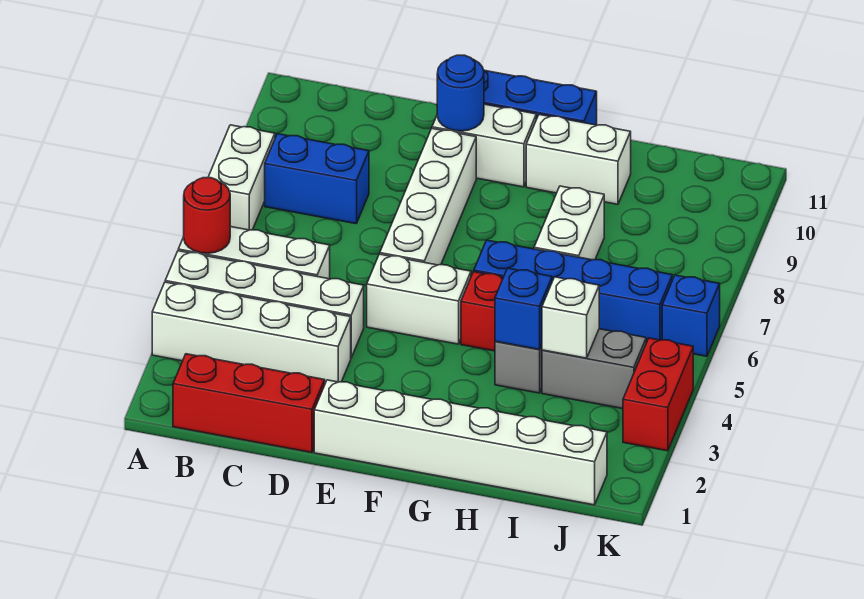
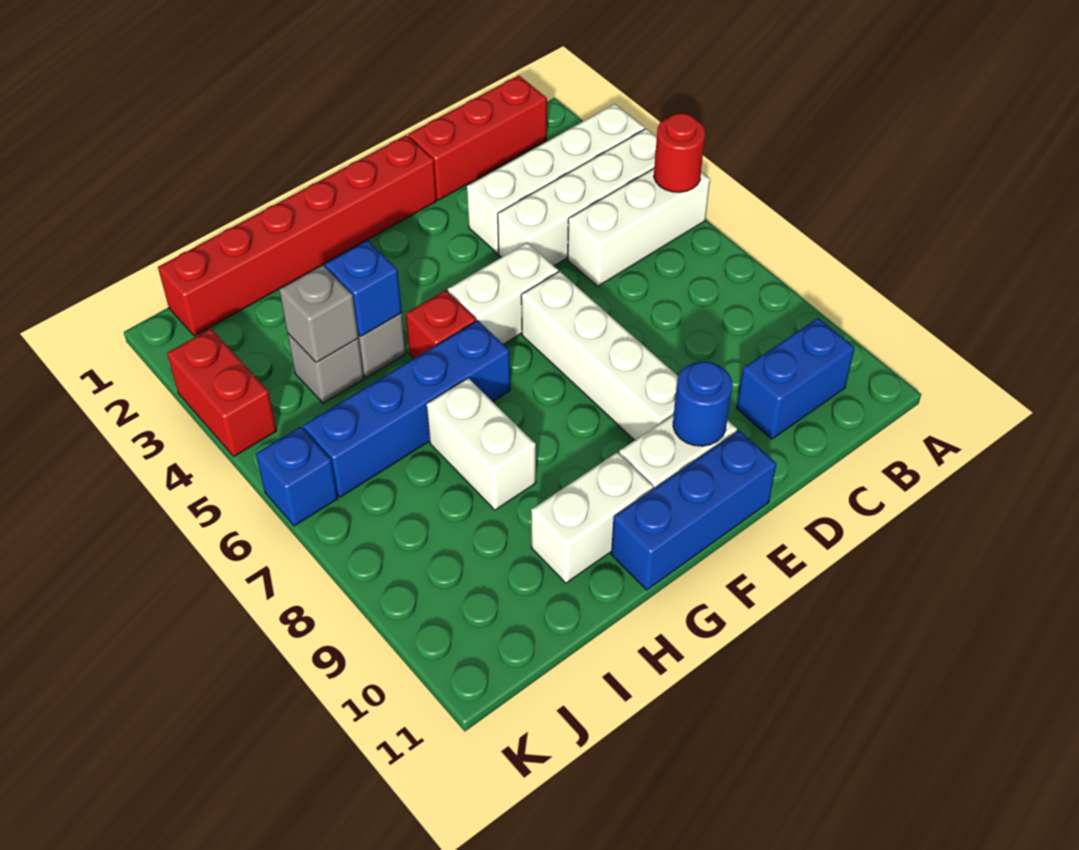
white brick A7:A8 level 1 -> none
blue brick B8:C8 level 1 -> blue brick B10:C10 level 1
white brick E1:J1 level 1 -> red brick E1:J1 level 1
grey brick I4:J4 level 1 -> grey brick I4 level 1
white brick I4 level 2 -> grey brick I4 level 2

